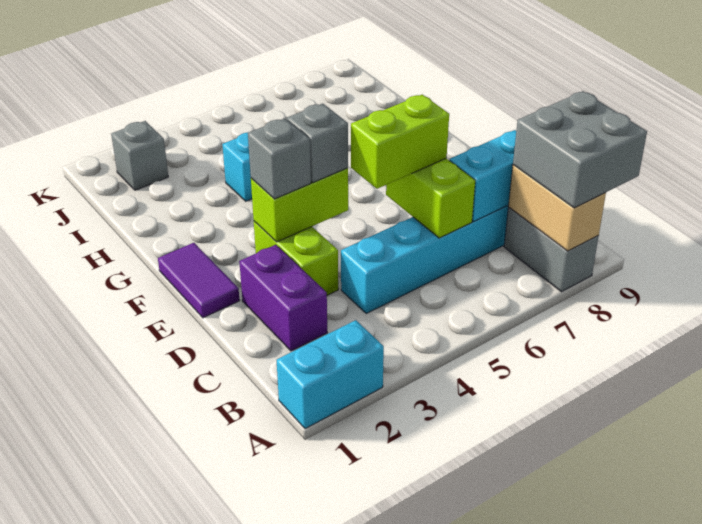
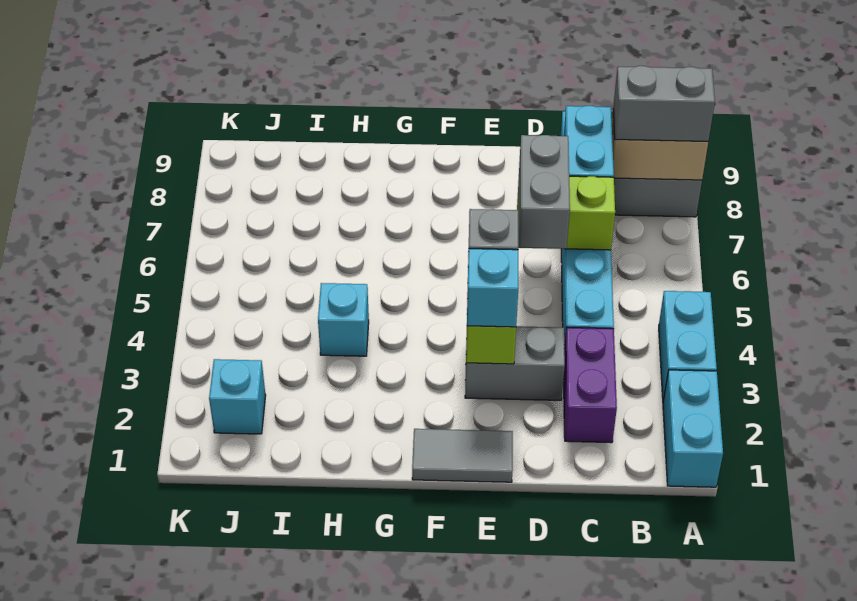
none -> cyan brick A3:A4 level 1
grey brick A8:B9 level 3 -> grey brick A8:B8 level 3
purple brick C2:D2 level 1 -> purple brick C2:C3 level 1
lime brick D3:E3 level 1 -> grey brick D3:E3 level 1
lime brick D5:D6 level 3 -> grey brick D5:D6 level 3
purple tile E1:F1 level 1 -> grey tile E1:F1 level 1
grey brick E3 level 3 -> cyan brick E3 level 3
grey brick J2 level 1 -> cyan brick J2 level 1

